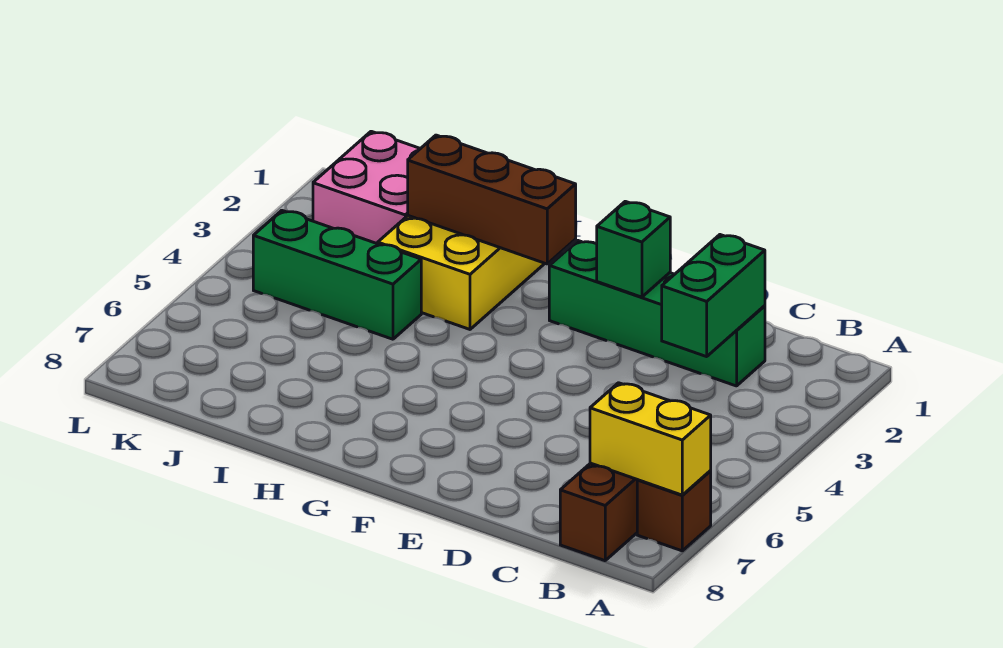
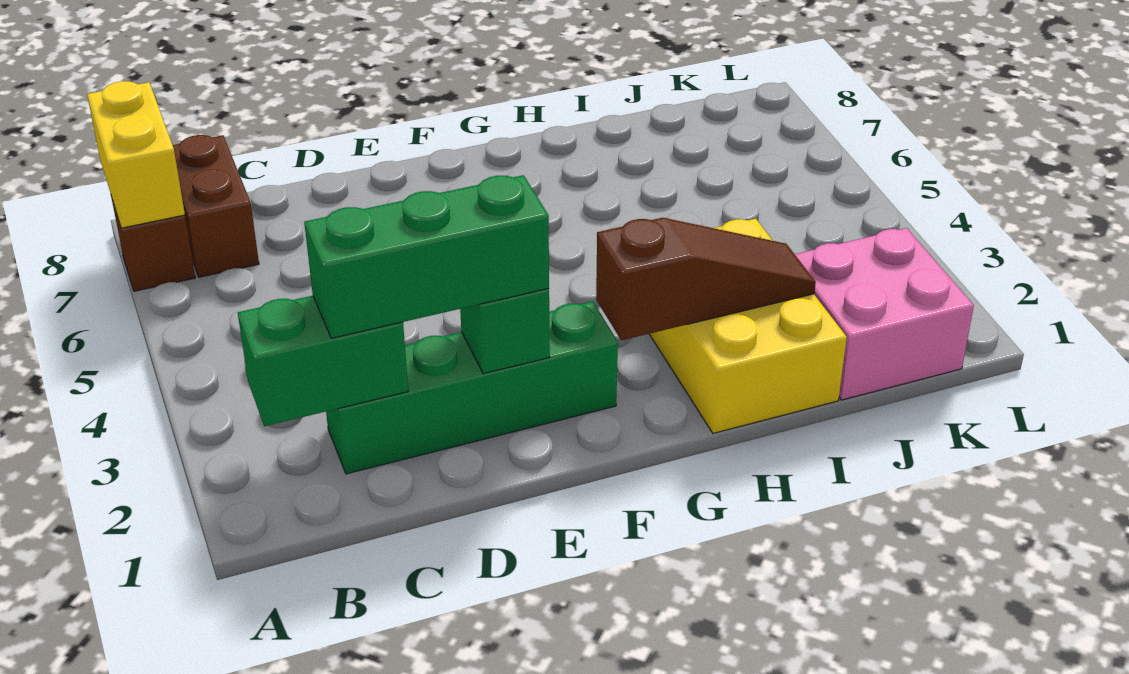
yellow brick A7:B7 level 2 -> yellow brick A7:A8 level 2
green brick C2:C3 level 2 -> green brick B2:C2 level 2
brown brick G2:I2 level 2 -> brown slope G2:I2 level 2 top G
green brick I4:K4 level 1 -> green brick C2:E2 level 3

